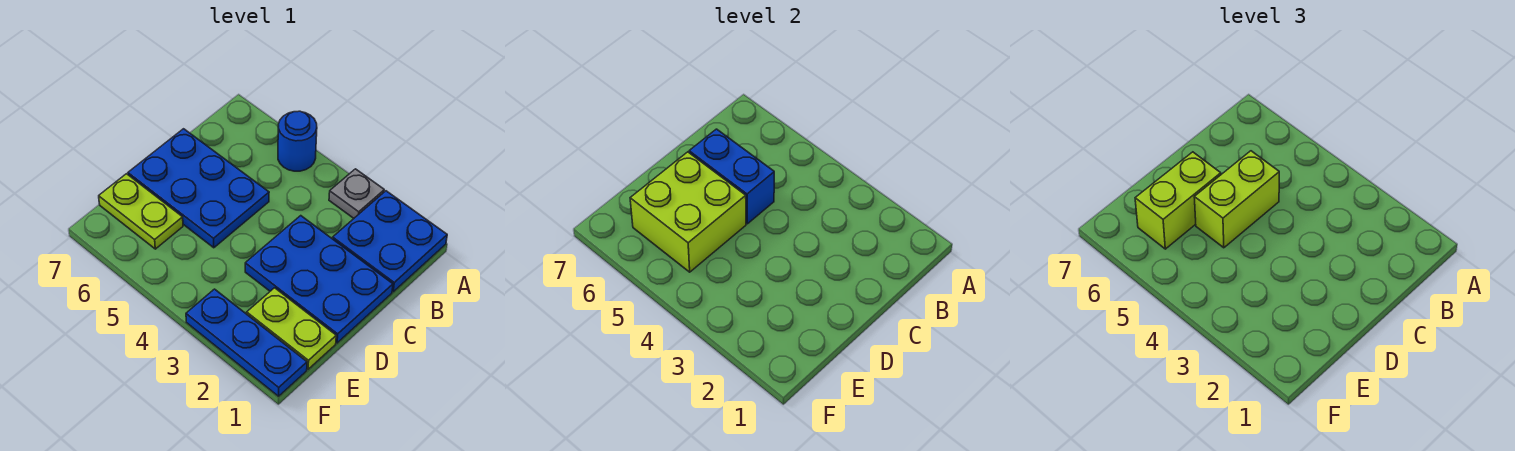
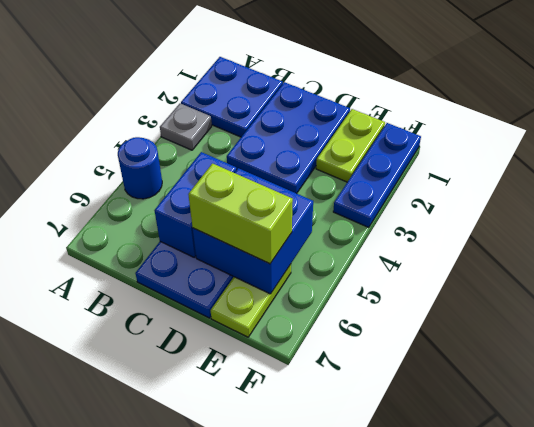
lime brick C5:D5 level 3 -> none
lime brick D5:E6 level 2 -> blue brick D5:E6 level 2

